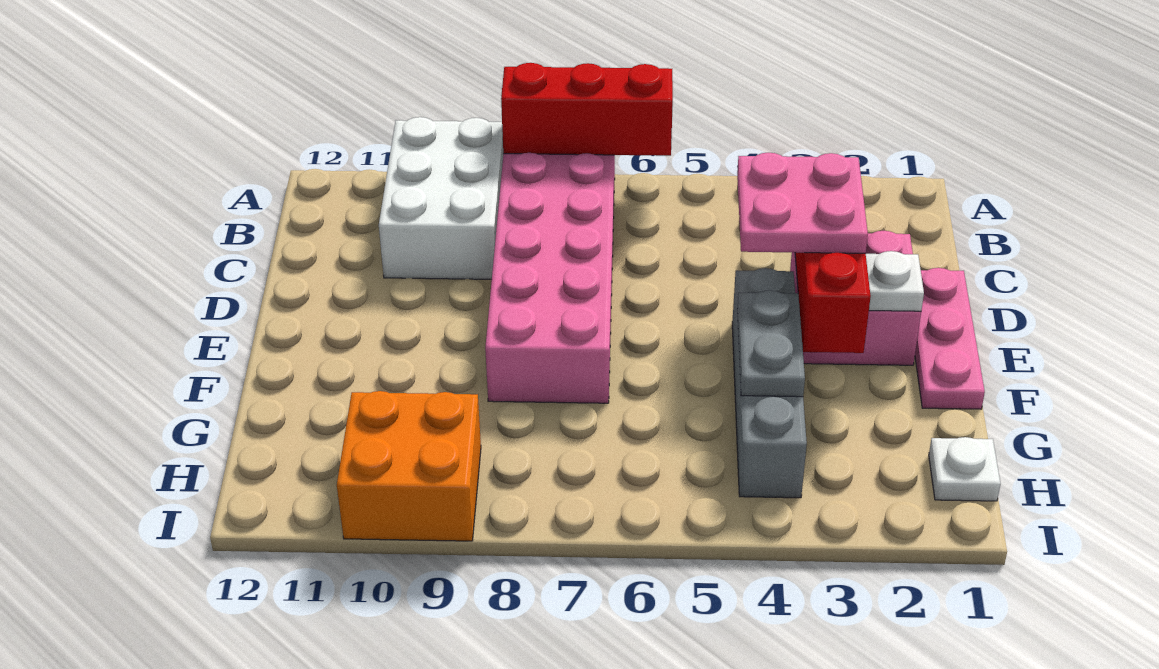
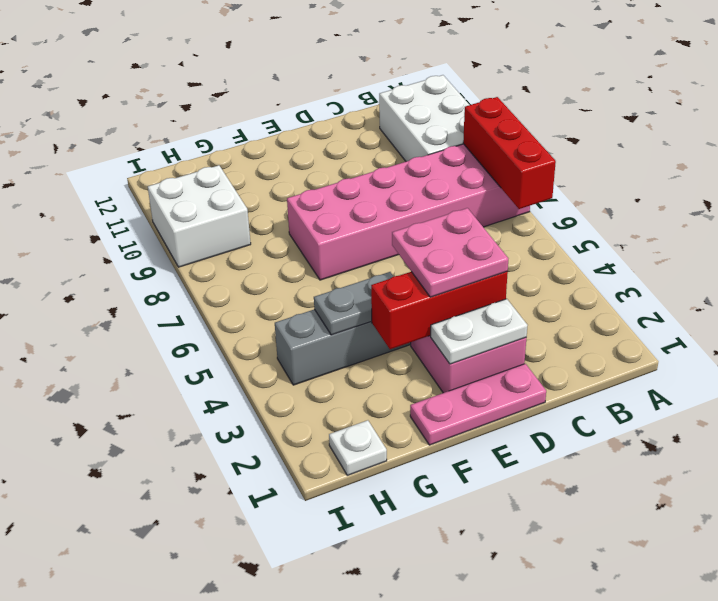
white brick A9:C10 level 1 -> white brick A9:B11 level 1
white plate E2 level 2 -> white plate D2:E2 level 2
orange brick H9:I10 level 1 -> white brick H9:I10 level 1

